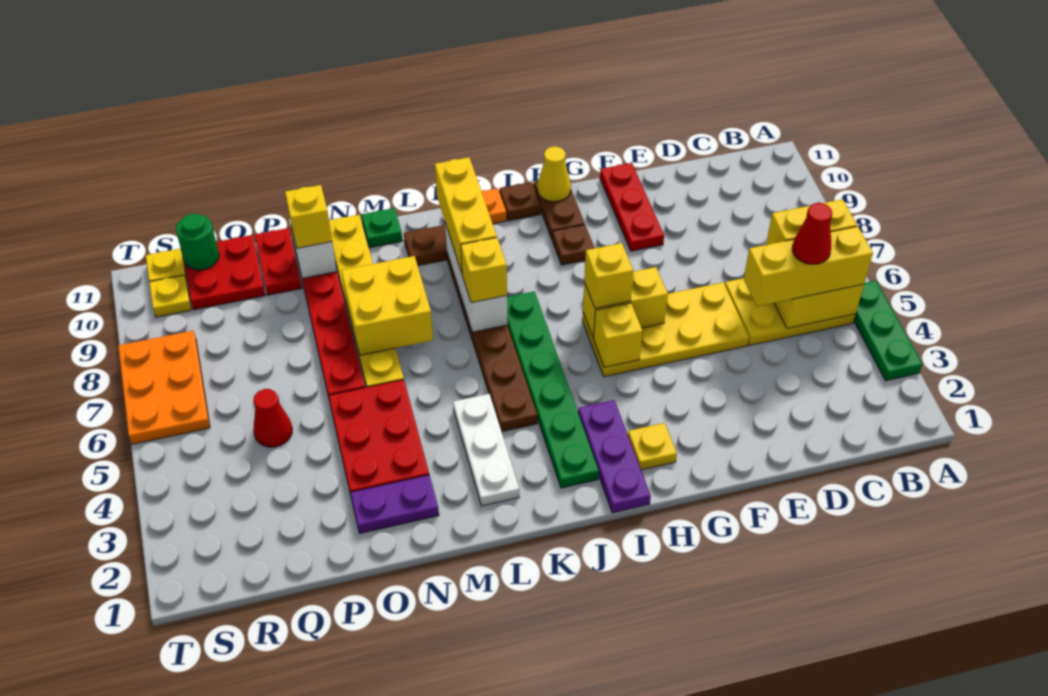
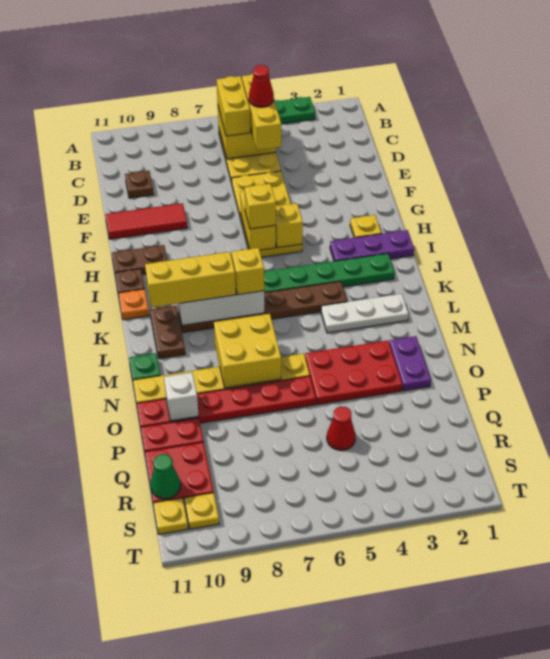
red plate F9:F11 level 1 -> red tile F9:F11 level 1
brown plate H9 level 1 -> brown plate D10 level 1
yellow cone H11 level 2 -> none
yellow brick O10 level 3 -> none
green round brick R11 level 2 -> green cone R11 level 2
orange plate S6:T8 level 1 -> none

